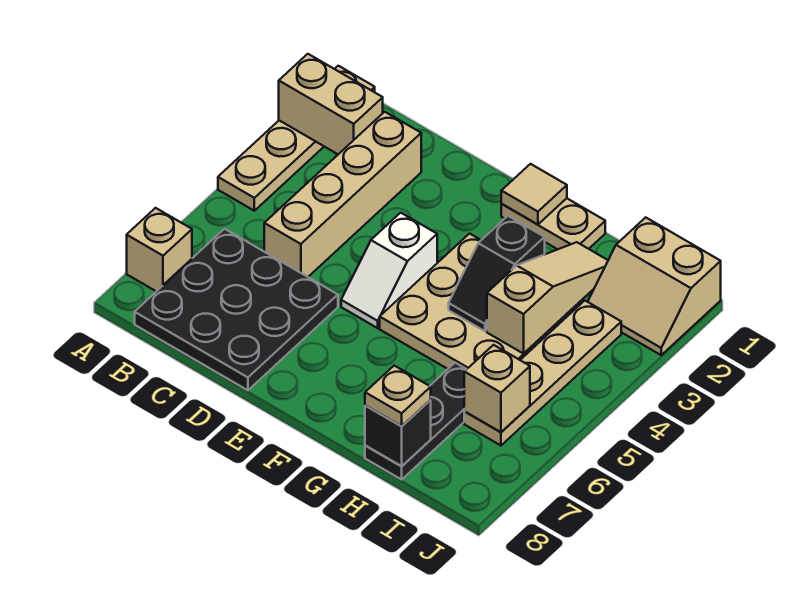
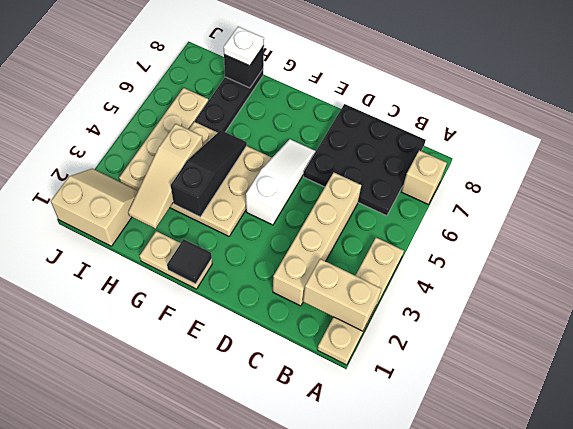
white slope E4:E5 level 1 top 4 -> white slope E4:E6 level 1 top 4
tan tile F1 level 2 -> black tile F1 level 2
black slope G3:G4 level 2 top 3 -> black slope G3:G5 level 2 top 3
tan plate H8 level 3 -> white plate H8 level 3
tan brick I6 level 2 -> none

